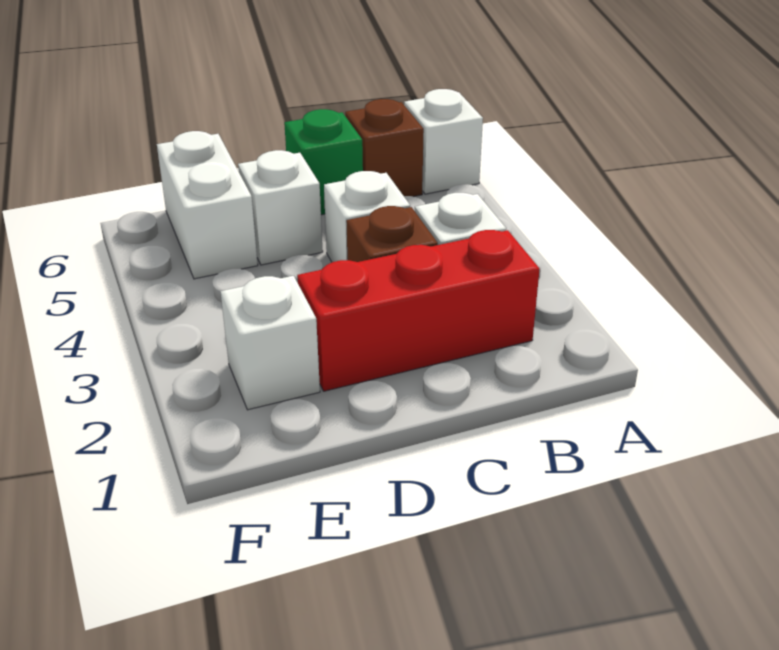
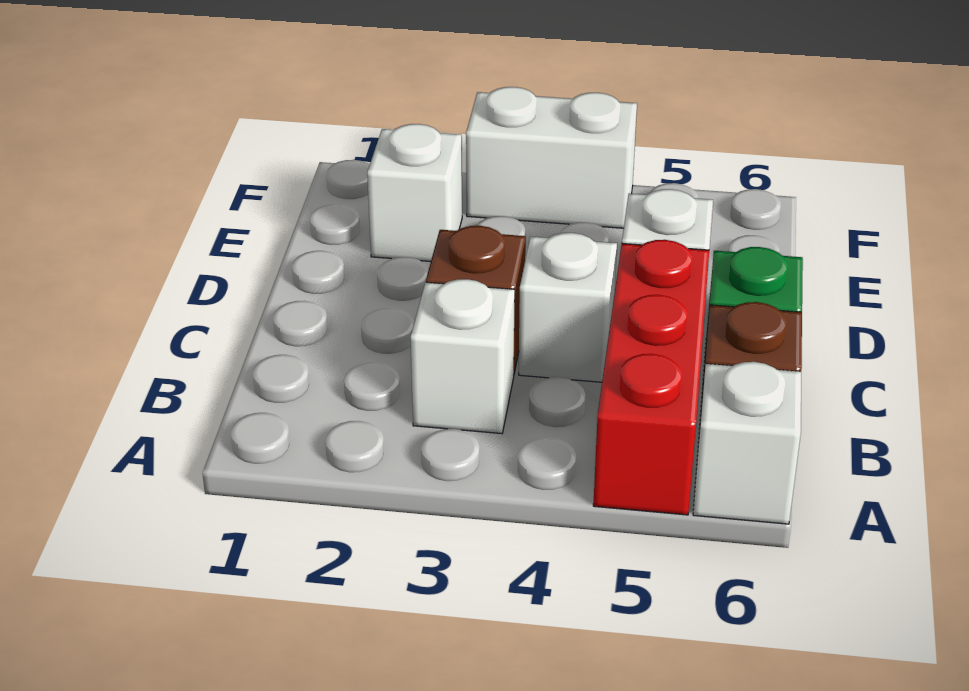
red brick B2:D2 level 1 -> red brick A5:C5 level 1
white brick E5:E6 level 1 -> white brick F3:F4 level 1

